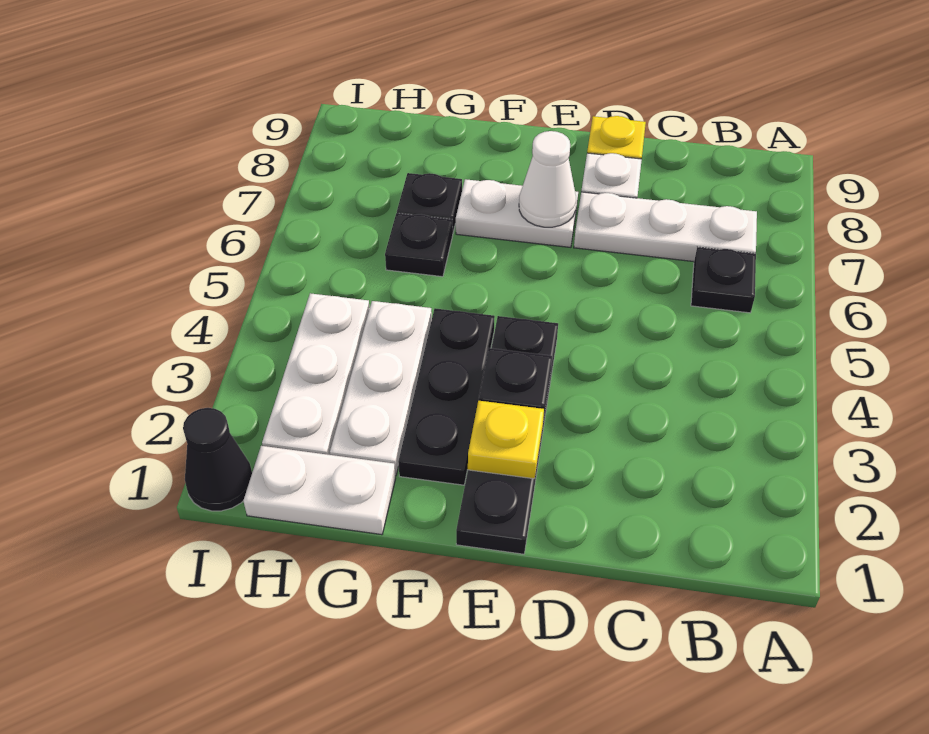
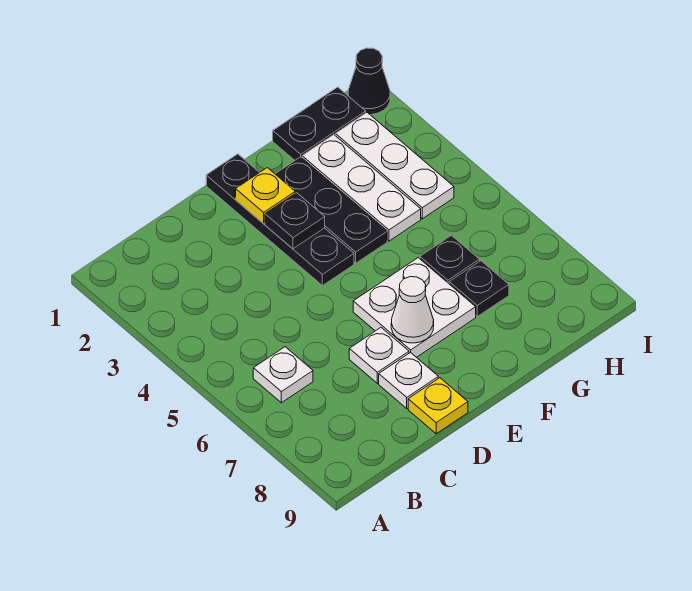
black plate B6 level 1 -> white plate B6 level 1
white plate B7:D7 level 1 -> white plate D7 level 1
white plate E7:F7 level 1 -> white plate E6:F7 level 1
white plate G1:H1 level 1 -> black plate G1:H1 level 1

